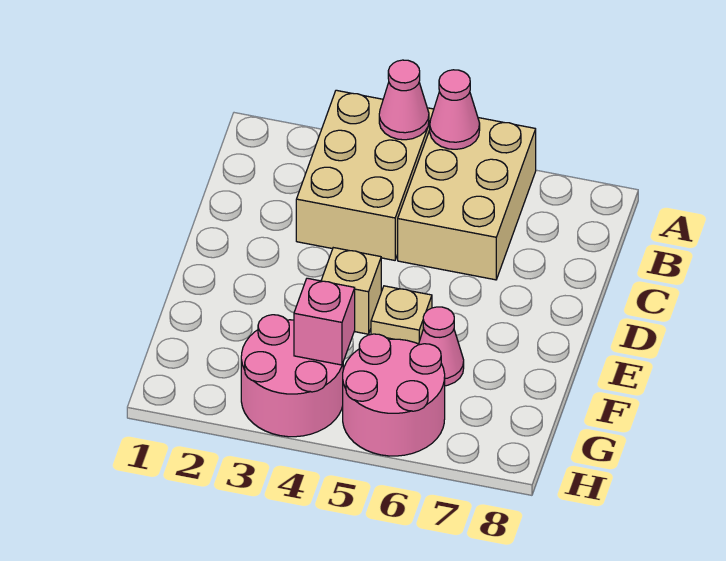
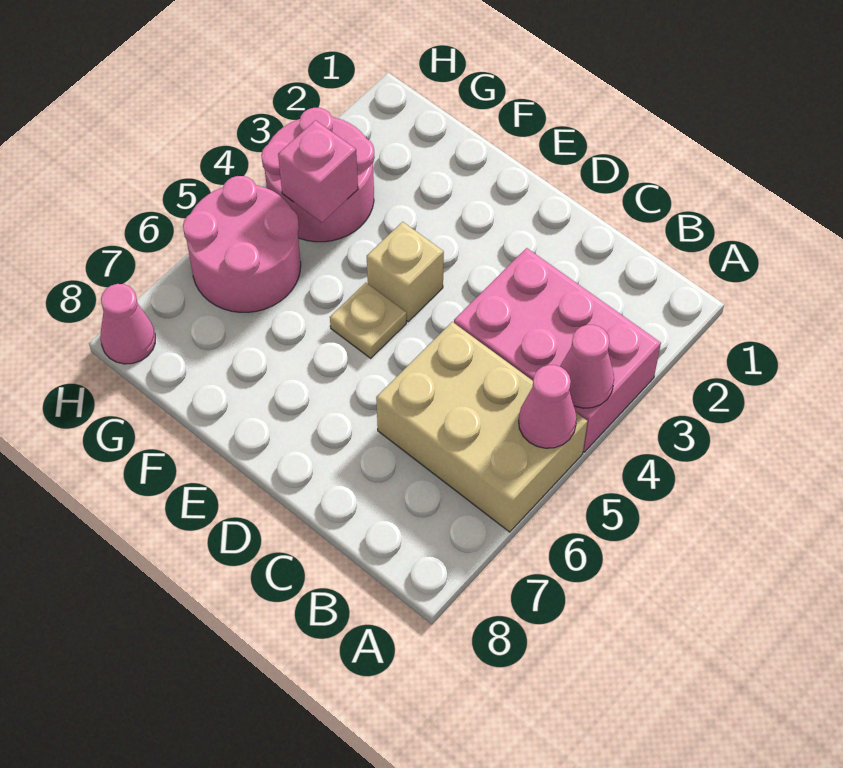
tan brick A3:C4 level 1 -> pink brick A3:C4 level 1
pink cone F6 level 1 -> pink cone H8 level 1

